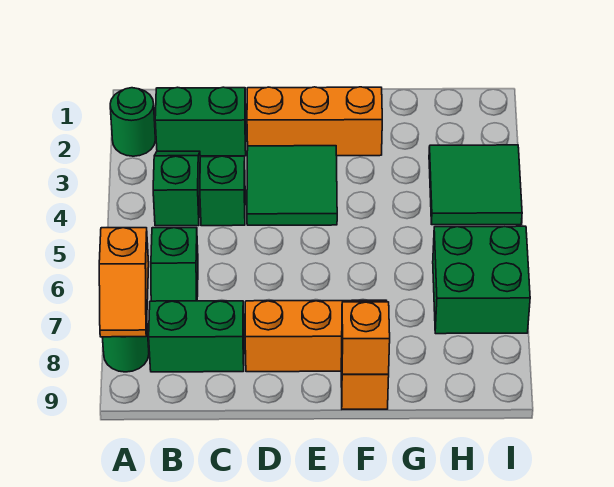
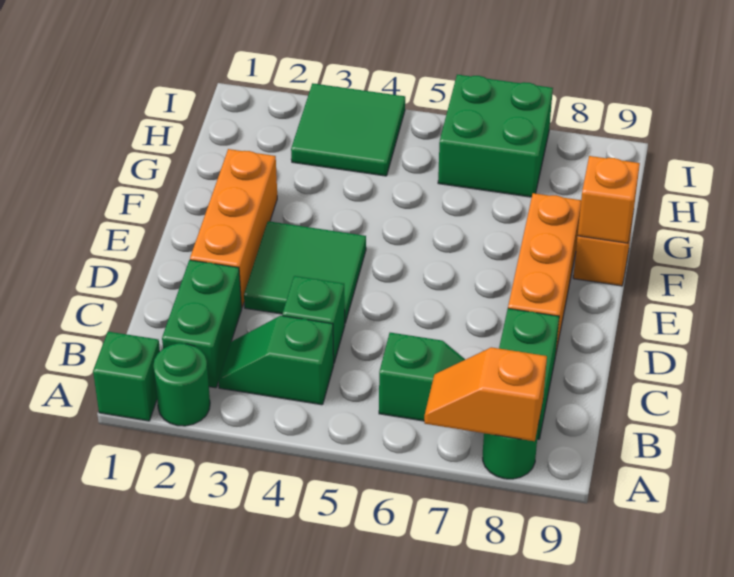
none -> green brick A1 level 1
orange slope A7:A8 level 2 top 7 -> orange slope A7:A8 level 2 top 8

